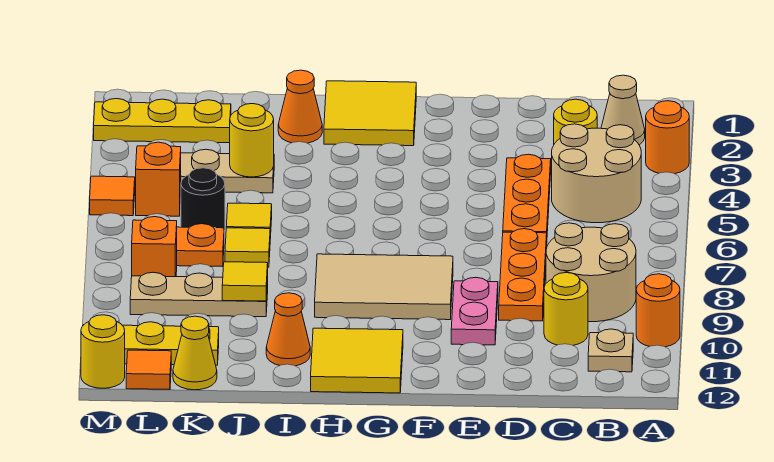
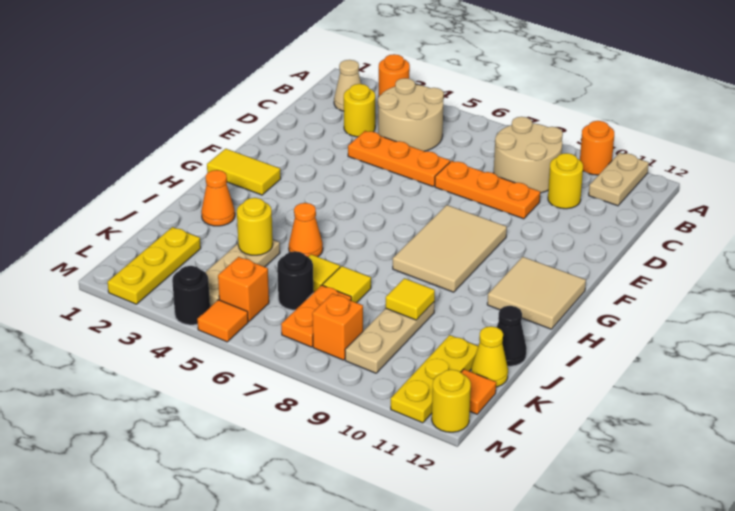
tan plate B11 level 1 -> tan plate A11:B11 level 1
pink plate E9:E10 level 1 -> none
yellow tile G1:H2 level 1 -> yellow tile G1:G2 level 1
yellow tile G11:H12 level 1 -> tan tile G11:H12 level 1
orange cone I11 level 1 -> orange cone I5 level 1
none -> black cone J12 level 1
none -> black round brick M4 level 1

